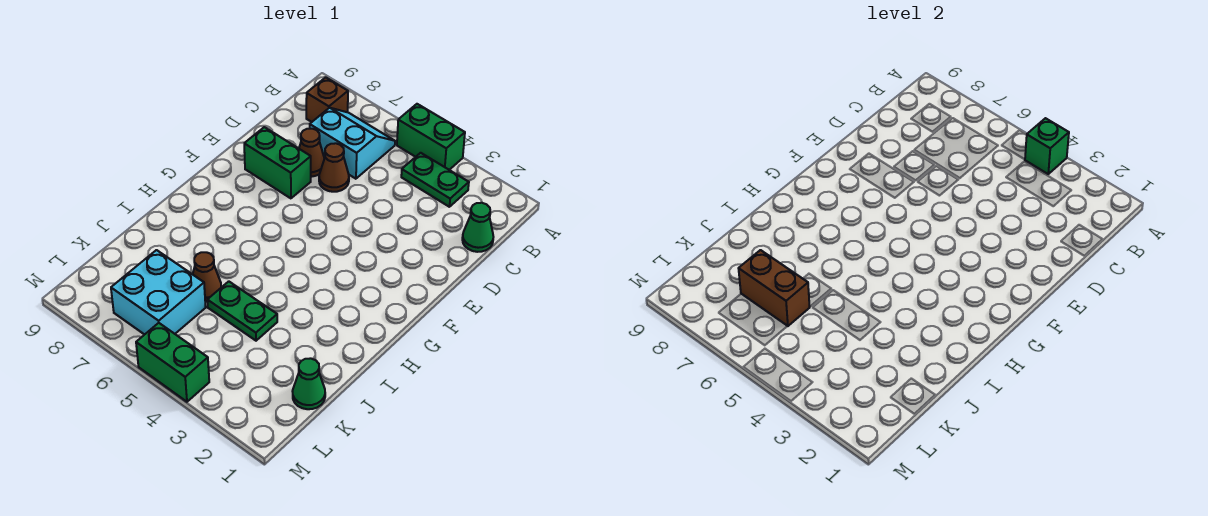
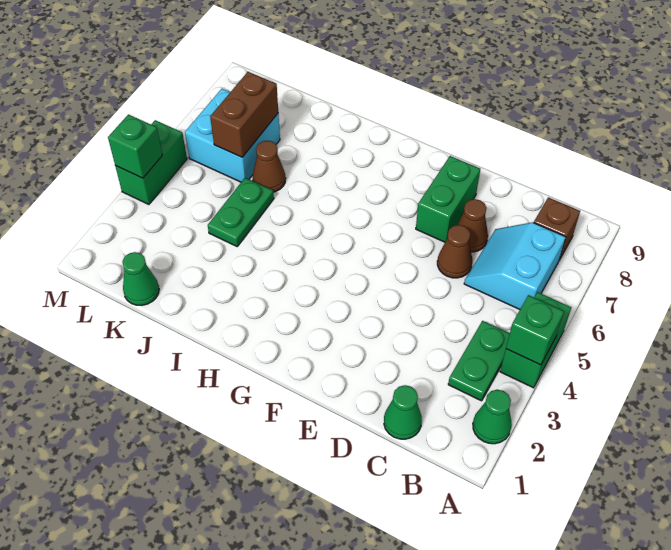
none -> green cone A2 level 1
cyan slope B6:C7 level 1 top C -> cyan slope B6:C7 level 1 top B
none -> green brick M4 level 2

